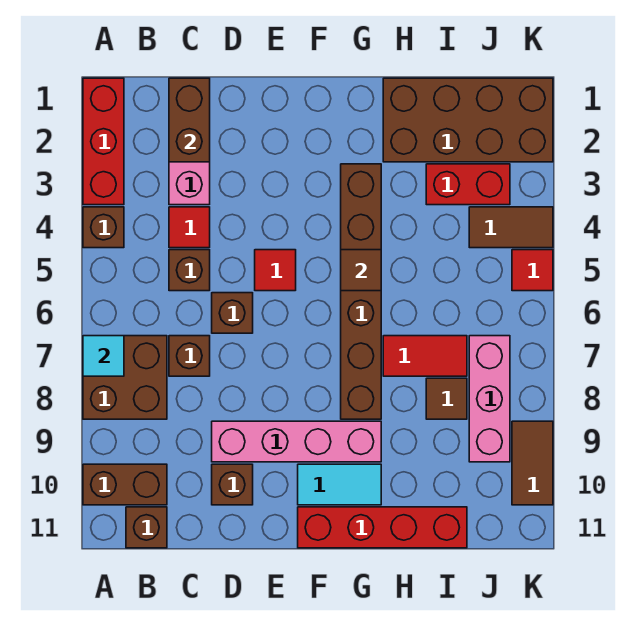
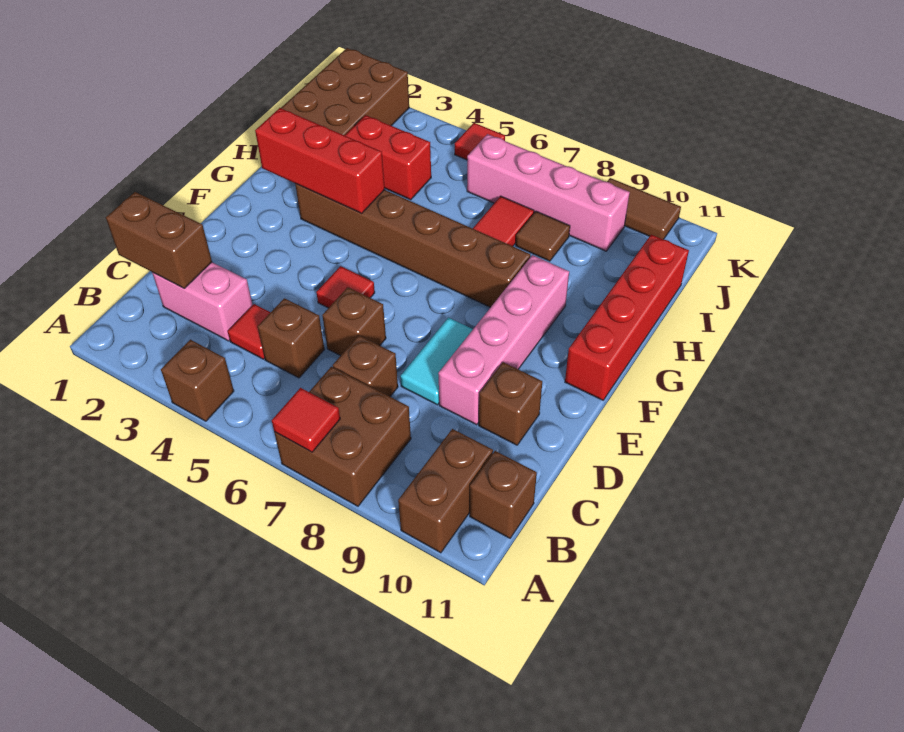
red brick A1:A3 level 1 -> red brick G2:G4 level 2
cyan tile A7 level 2 -> red tile A7 level 2
cyan tile F10:G10 level 1 -> cyan tile D8:E8 level 1
brown tile G5 level 2 -> none
red brick I3:J3 level 1 -> red brick I3:I4 level 1
brown tile J4:K4 level 1 -> none
pink brick J7:J9 level 1 -> pink brick J6:J9 level 1

